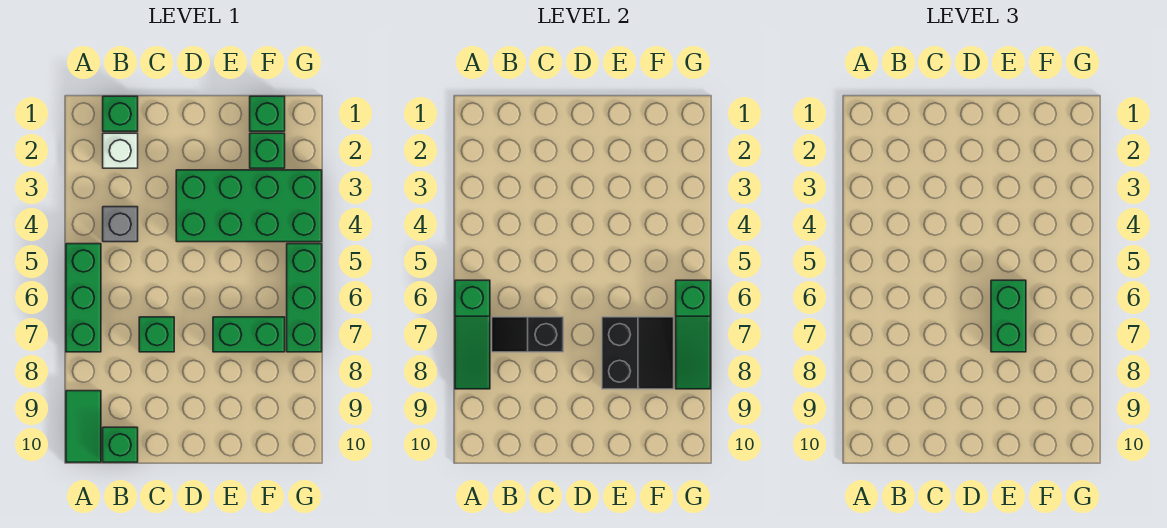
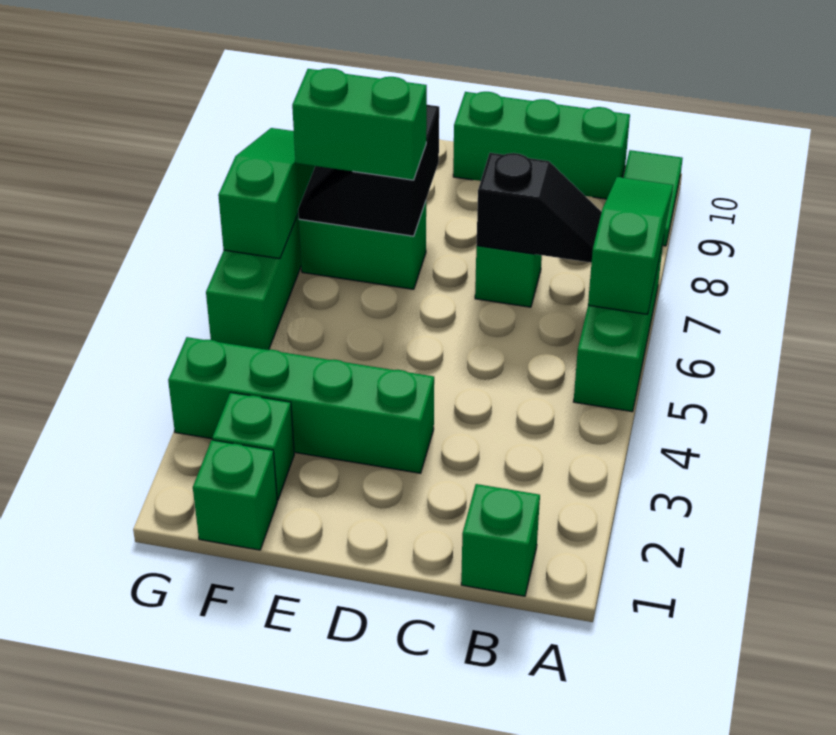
white brick B2 level 1 -> none
grey brick B4 level 1 -> none
green brick B10 level 1 -> green brick B10:D10 level 1
green brick D3:G4 level 1 -> green brick D3:G3 level 1
green brick E6:E7 level 3 -> green brick E7:F7 level 3

